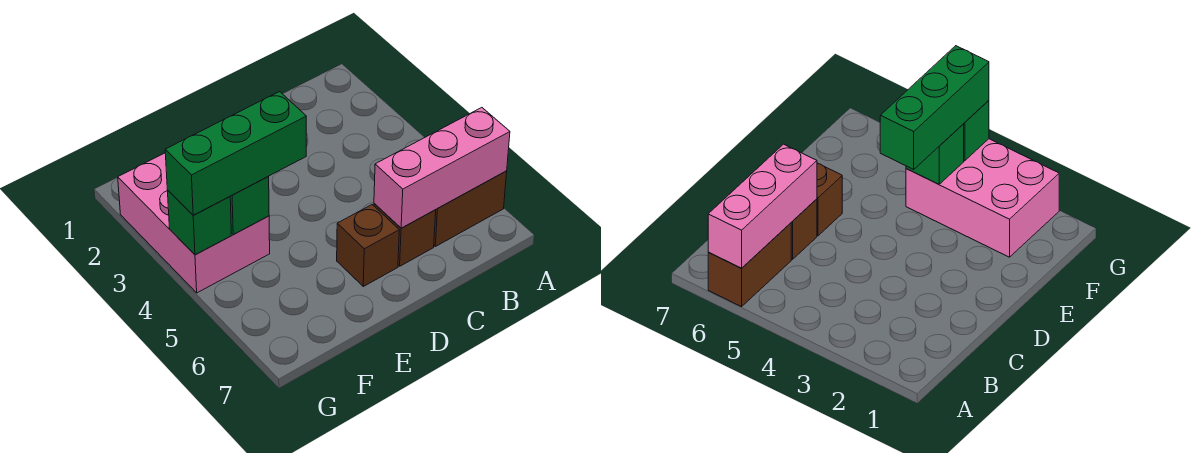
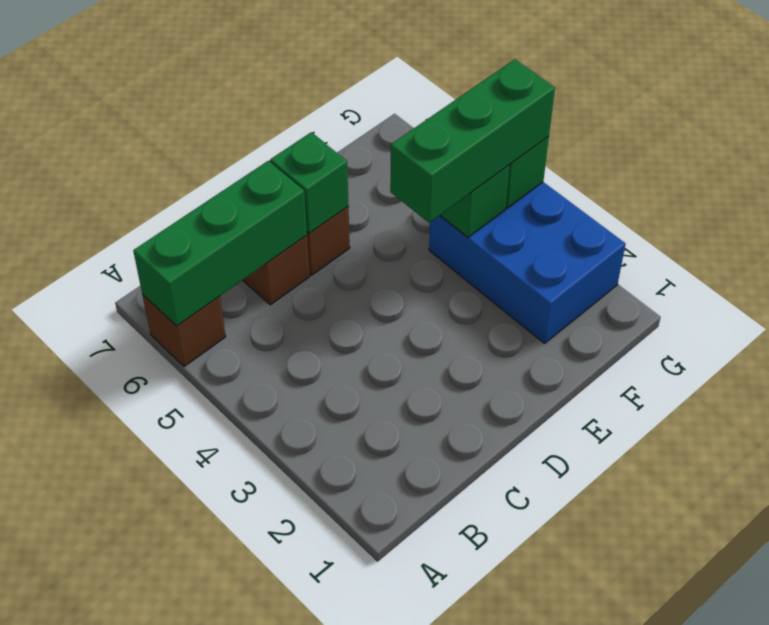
brown brick A6:B6 level 1 -> brown brick A6 level 1
pink brick A6:C6 level 2 -> green brick A6:C6 level 2
none -> green brick D6 level 2
pink brick F2:G4 level 1 -> blue brick F2:G4 level 1

